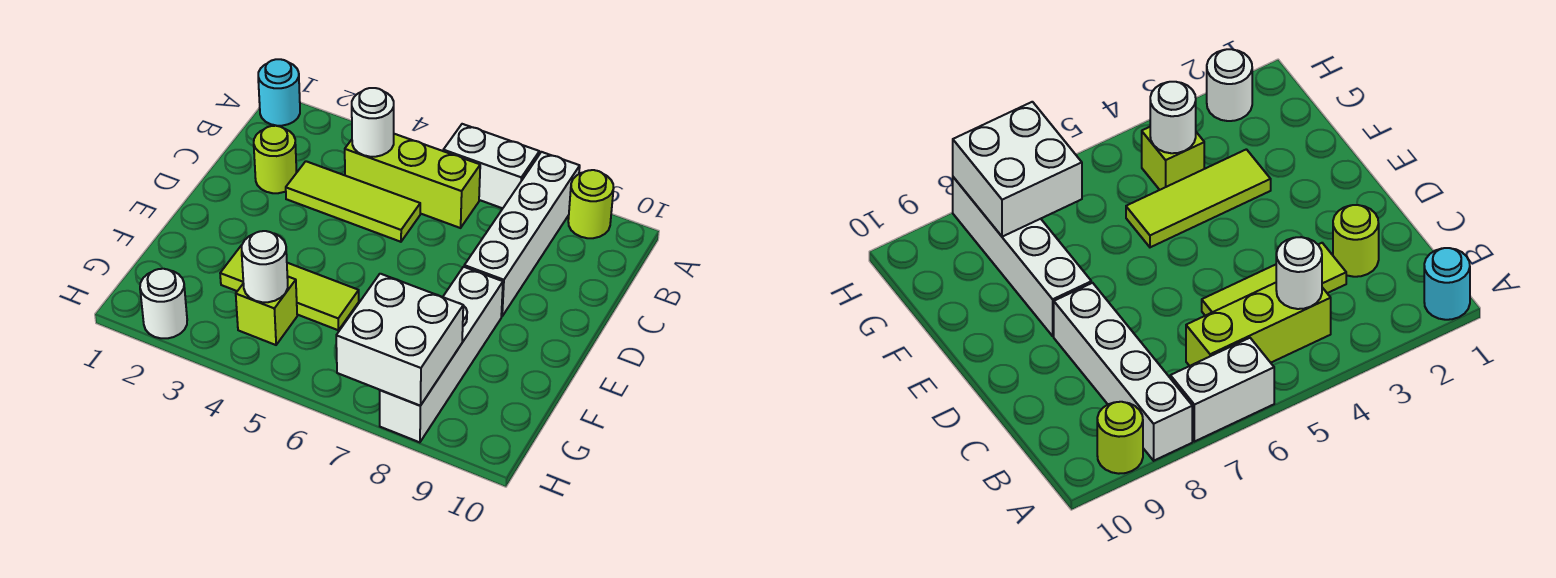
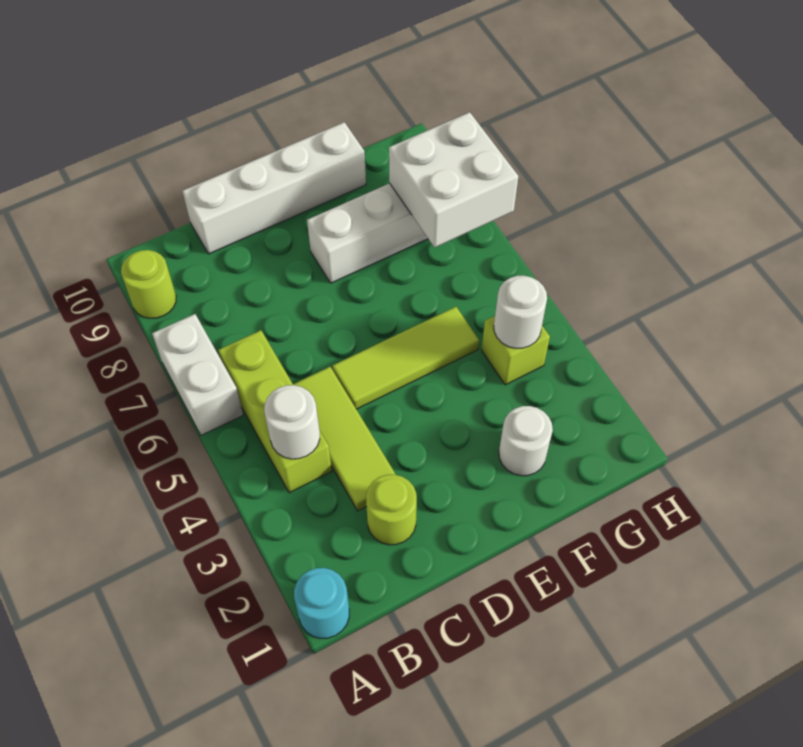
white brick A8:D8 level 1 -> white brick C10:F10 level 1
lime tile F3:F5 level 1 -> lime tile D5:F5 level 1
white round brick H2 level 1 -> white round brick F2 level 1

